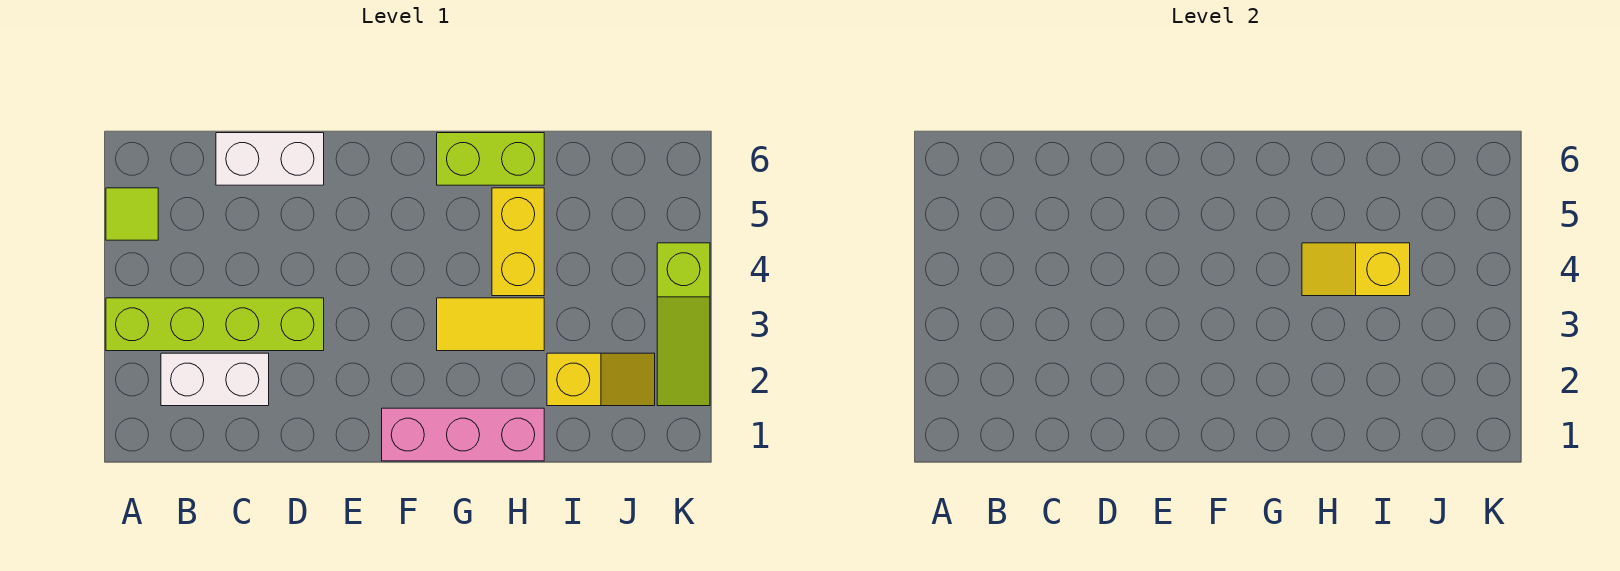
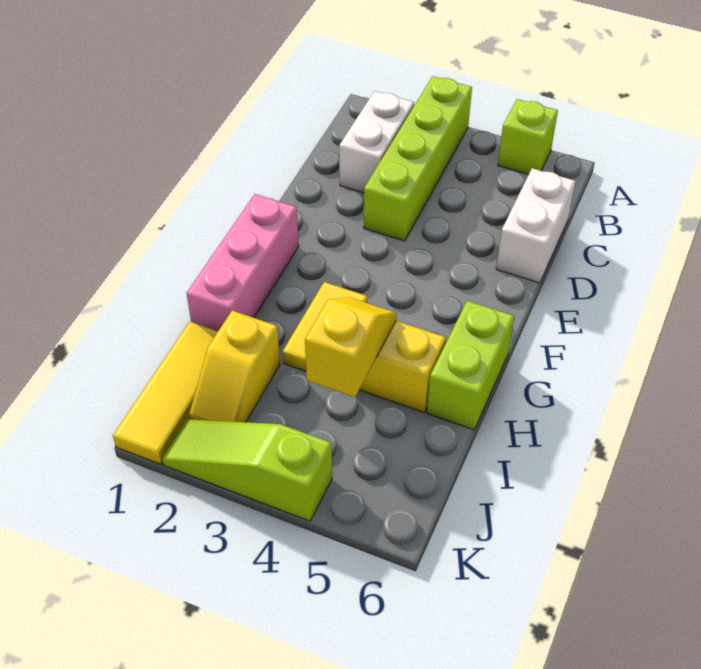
lime tile A5 level 1 -> lime brick A5 level 1
none -> yellow tile I1:K1 level 1

